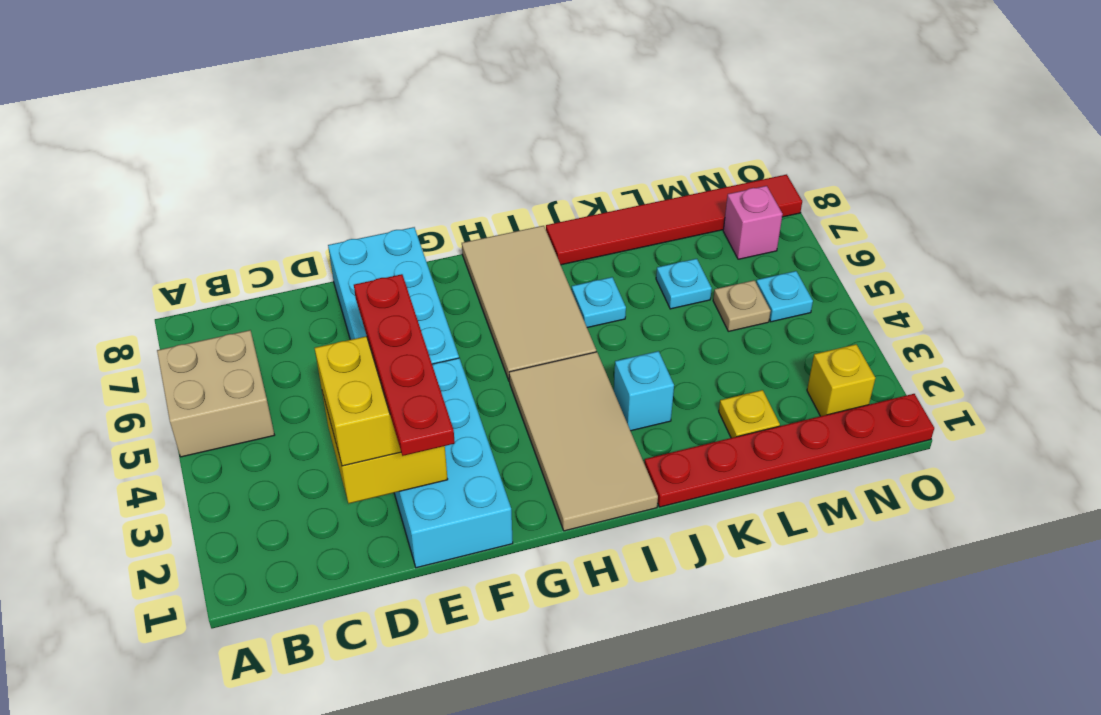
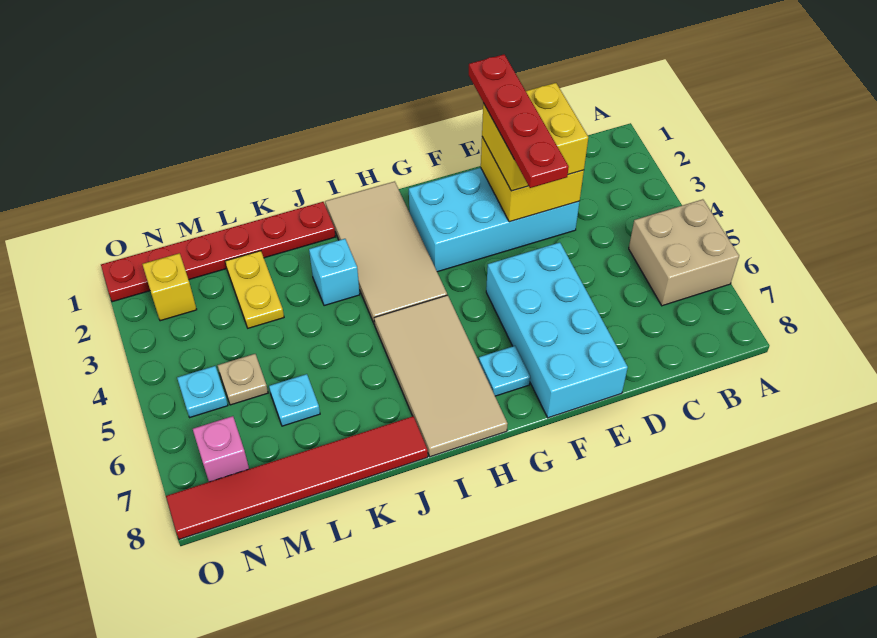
cyan brick E1:F4 level 1 -> cyan brick D2:G3 level 1
cyan plate J6 level 1 -> cyan plate G7 level 1
yellow plate L2 level 1 -> yellow plate L2:L3 level 1

